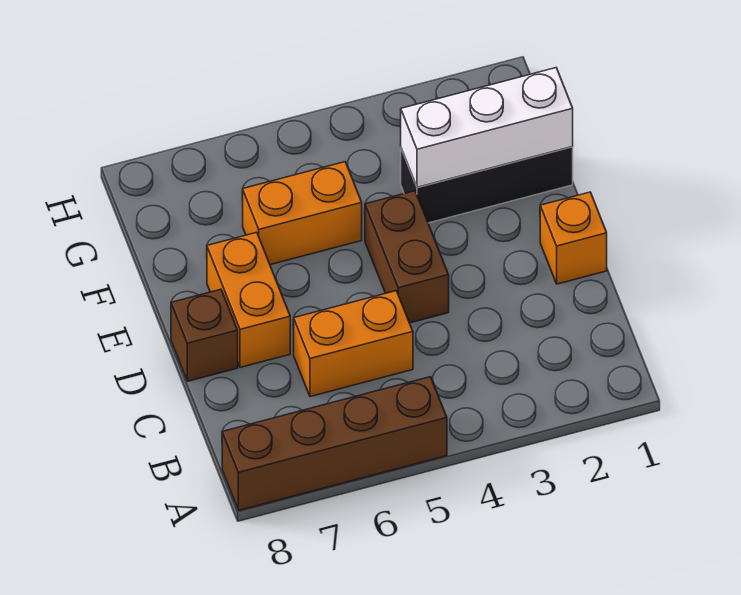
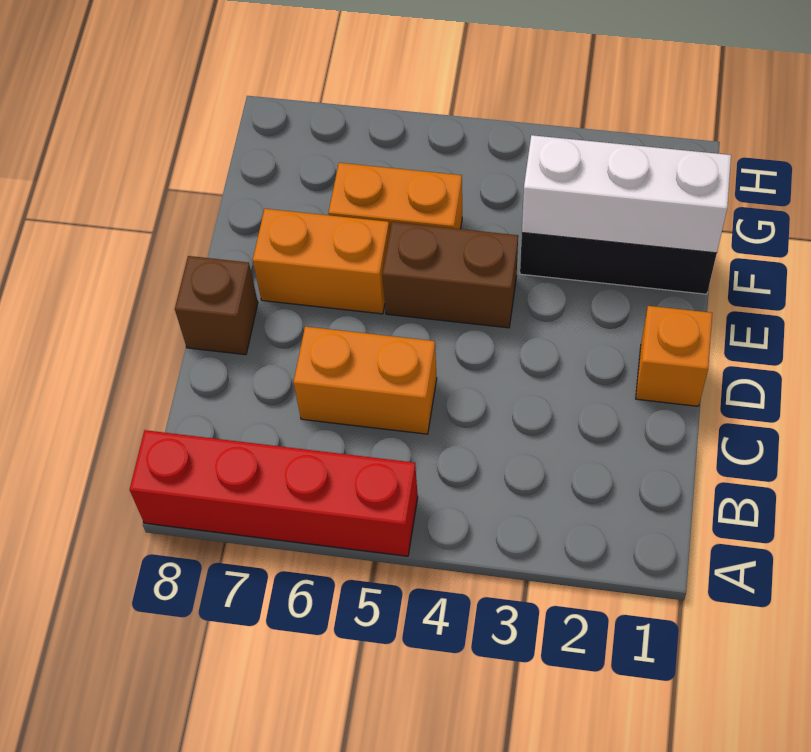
brown brick A5:A8 level 1 -> red brick A5:A8 level 1
brown brick D4:E4 level 1 -> brown brick E4:E5 level 1
orange brick D7:E7 level 1 -> orange brick E6:E7 level 1

